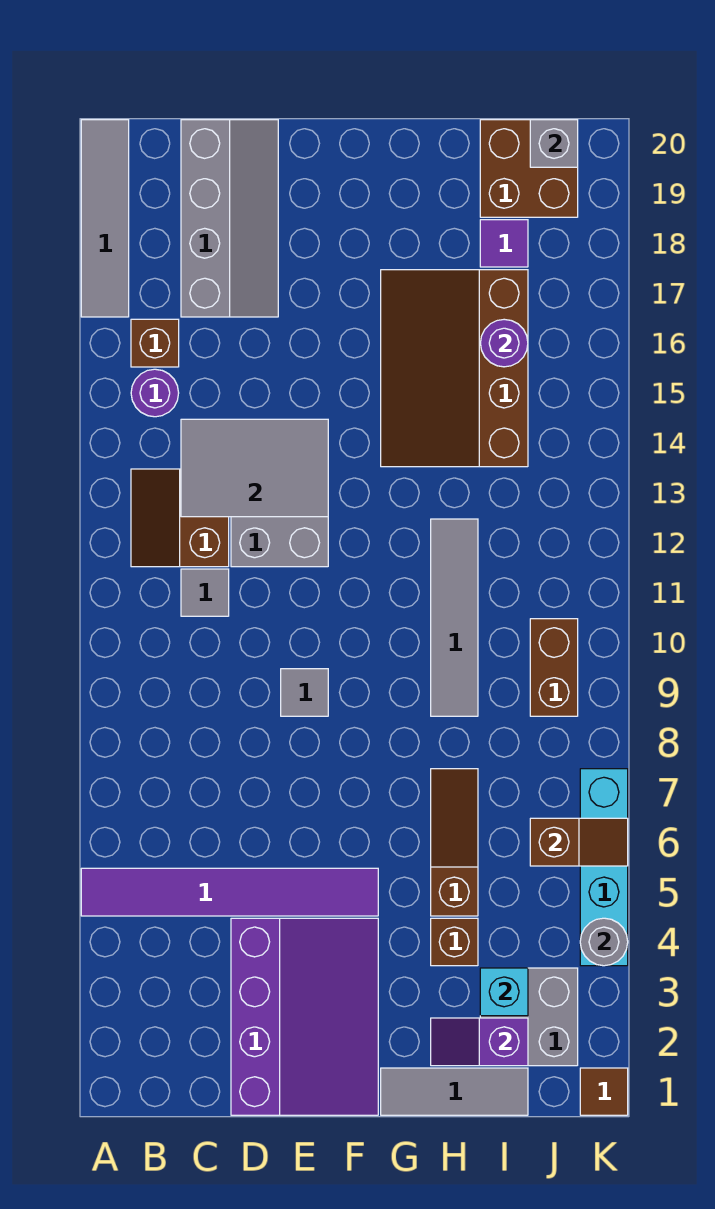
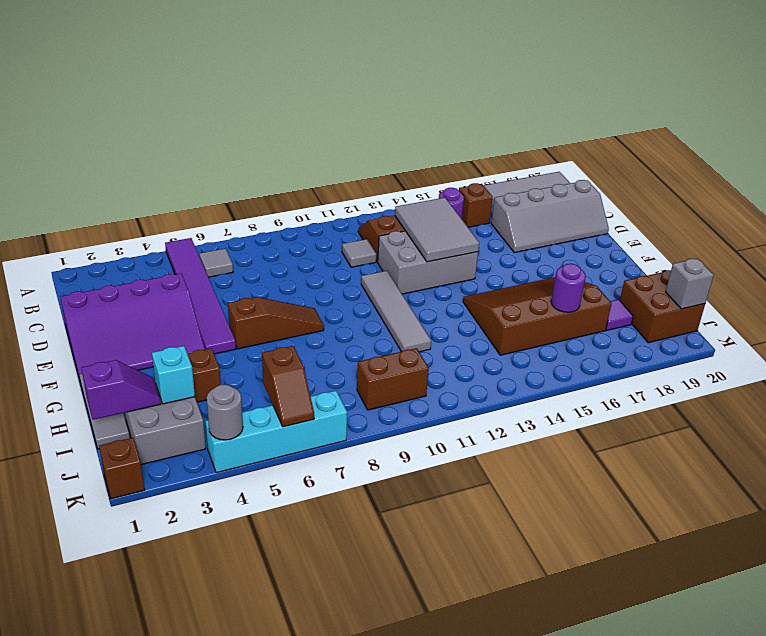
grey tile E9 level 1 -> grey tile B6 level 1
purple slope H2:I2 level 2 top I -> purple slope I1:I2 level 2 top 1
brown slope H5:H7 level 1 top 5 -> brown slope F6:F8 level 1 top 6
grey tile H9:H12 level 1 -> grey tile E11:H11 level 1
brown tile K1 level 1 -> brown brick K1 level 1

